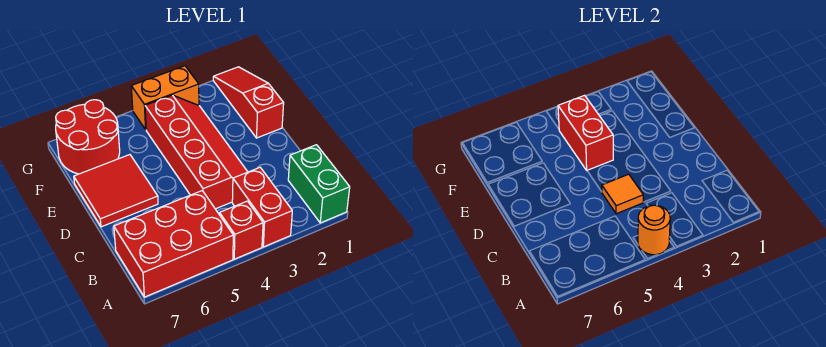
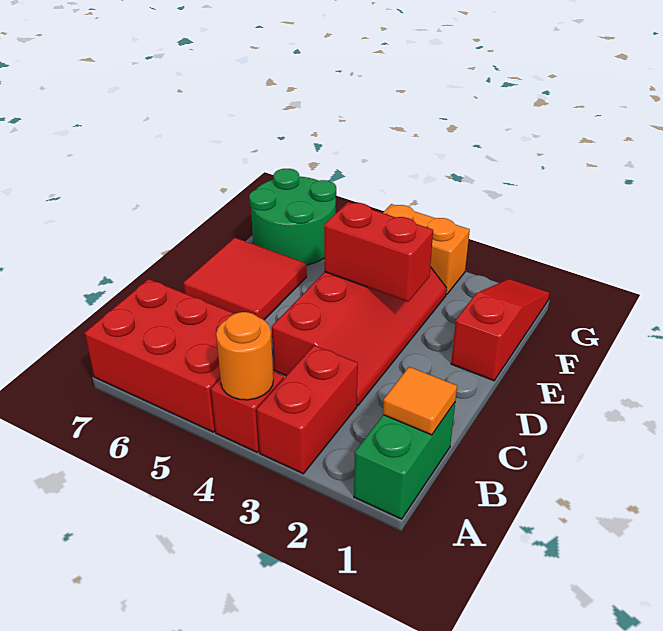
orange tile C4 level 2 -> orange tile B1 level 2
red brick E4:F4 level 2 -> red brick E3:E4 level 2
red round brick F6:G7 level 1 -> green round brick F6:G7 level 1

